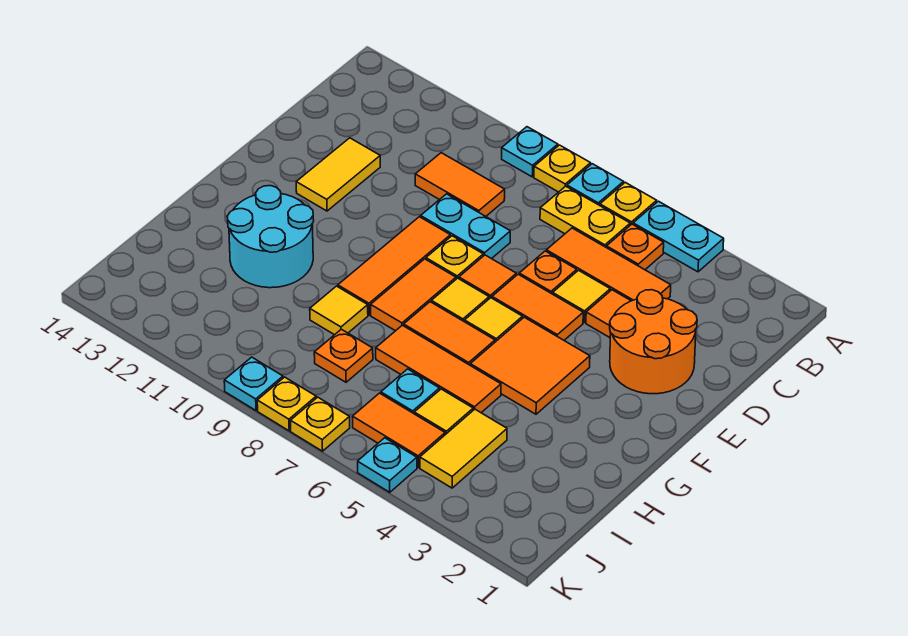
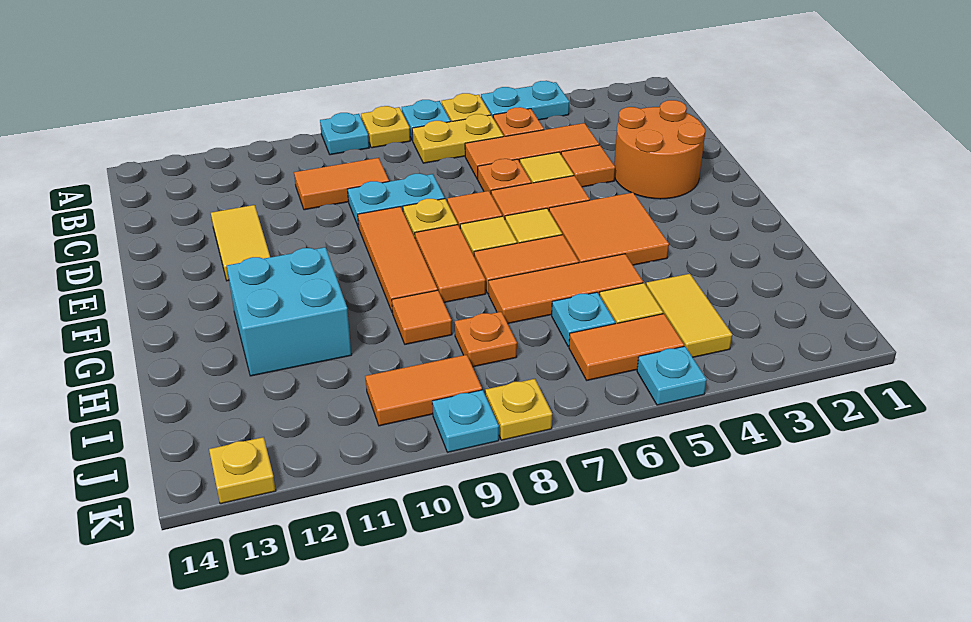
cyan round brick G11:H12 level 1 -> cyan brick G11:H12 level 1
yellow tile H9 level 1 -> orange tile H9 level 1
none -> orange tile J9:J10 level 1
yellow plate K7 level 1 -> yellow plate K13 level 1

